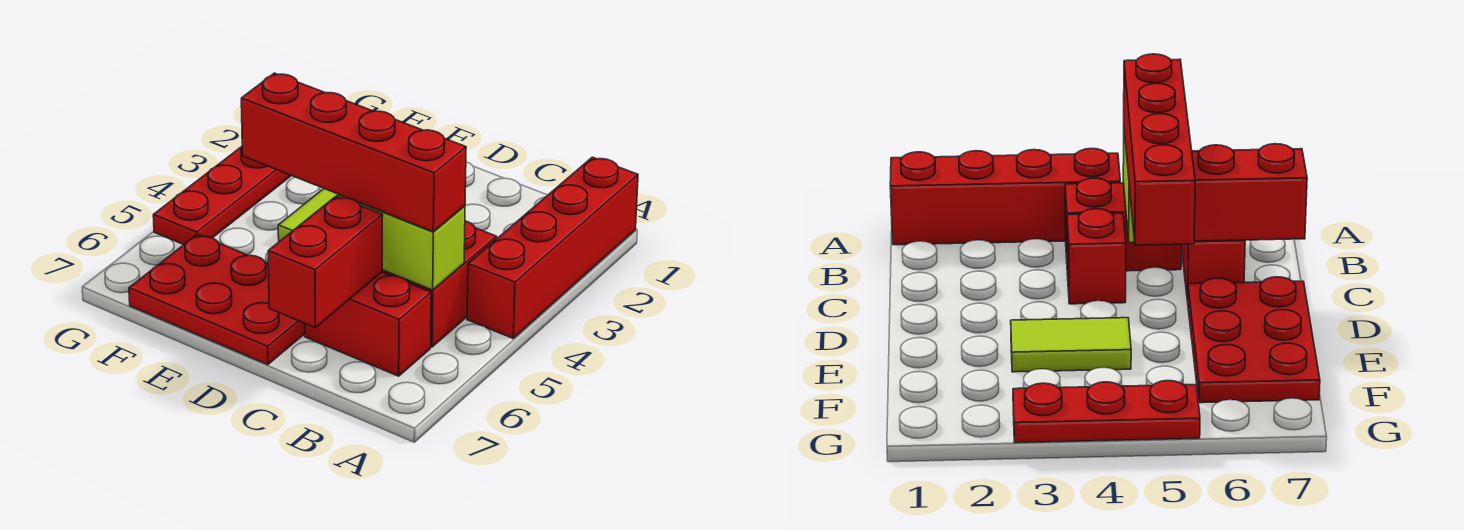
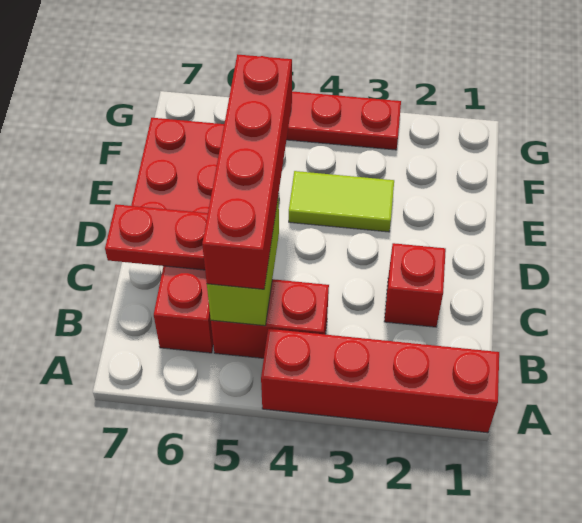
red brick C4 level 1 -> red brick C2 level 1
red brick C6:C7 level 2 -> red plate C6:C7 level 2

